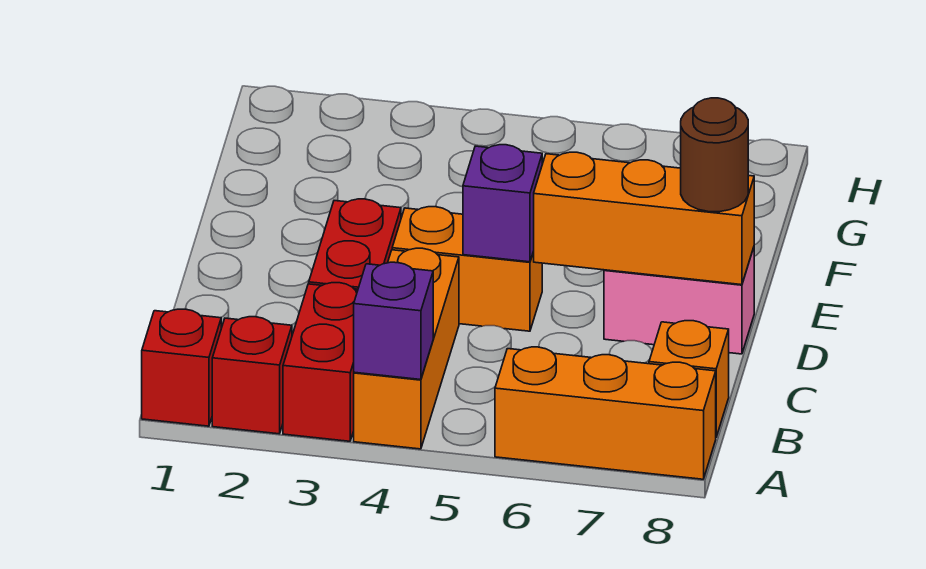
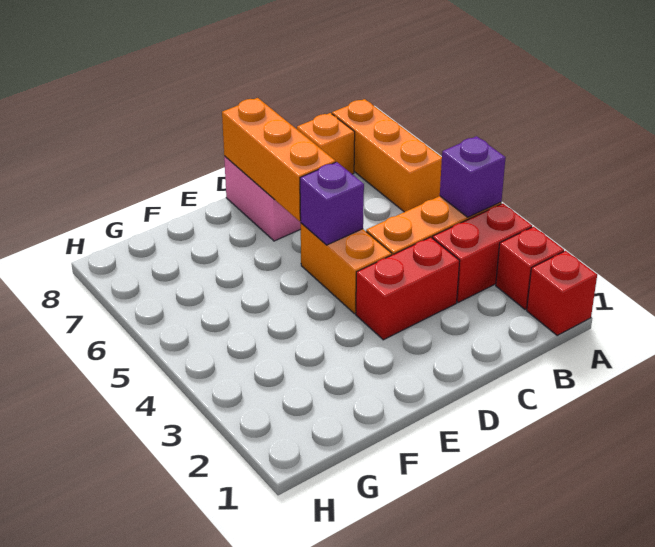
brown round brick D8 level 3 -> none

